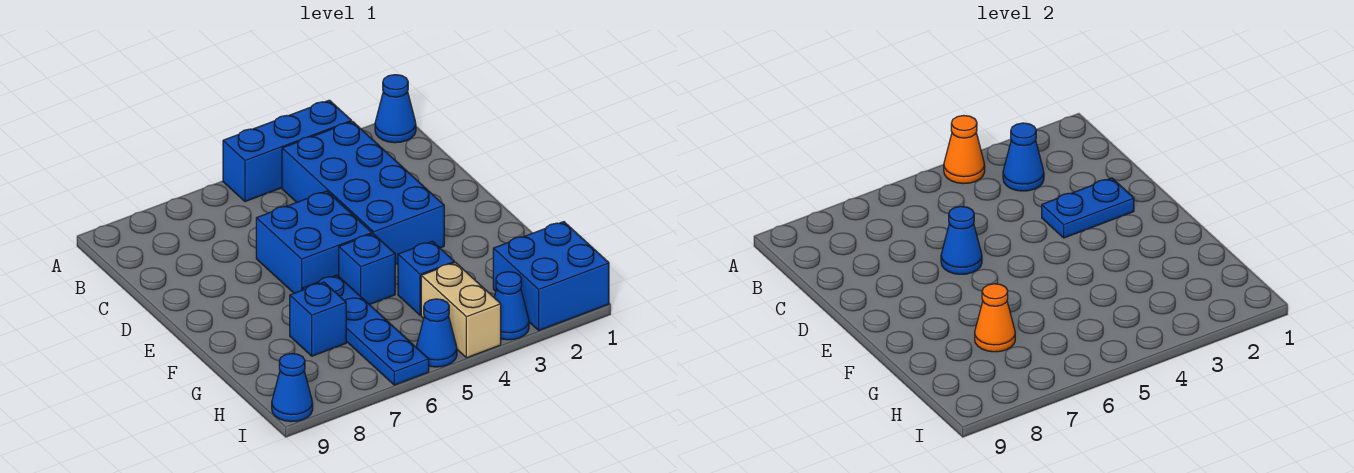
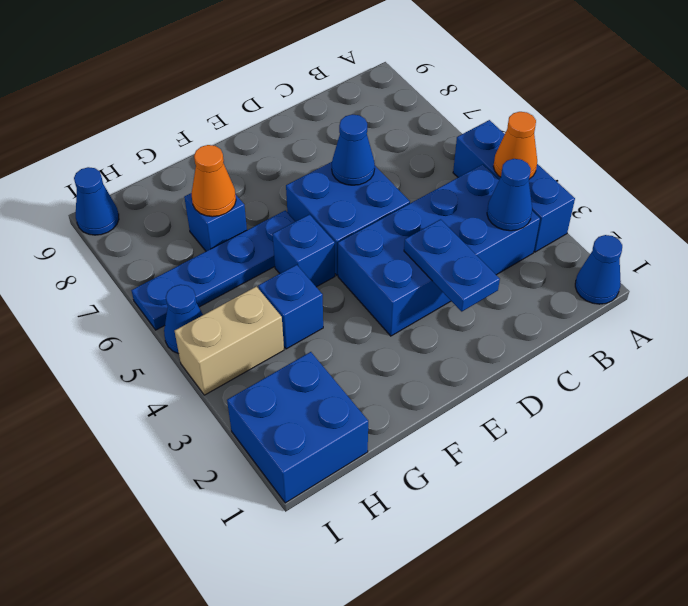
blue cone I3 level 1 -> none

